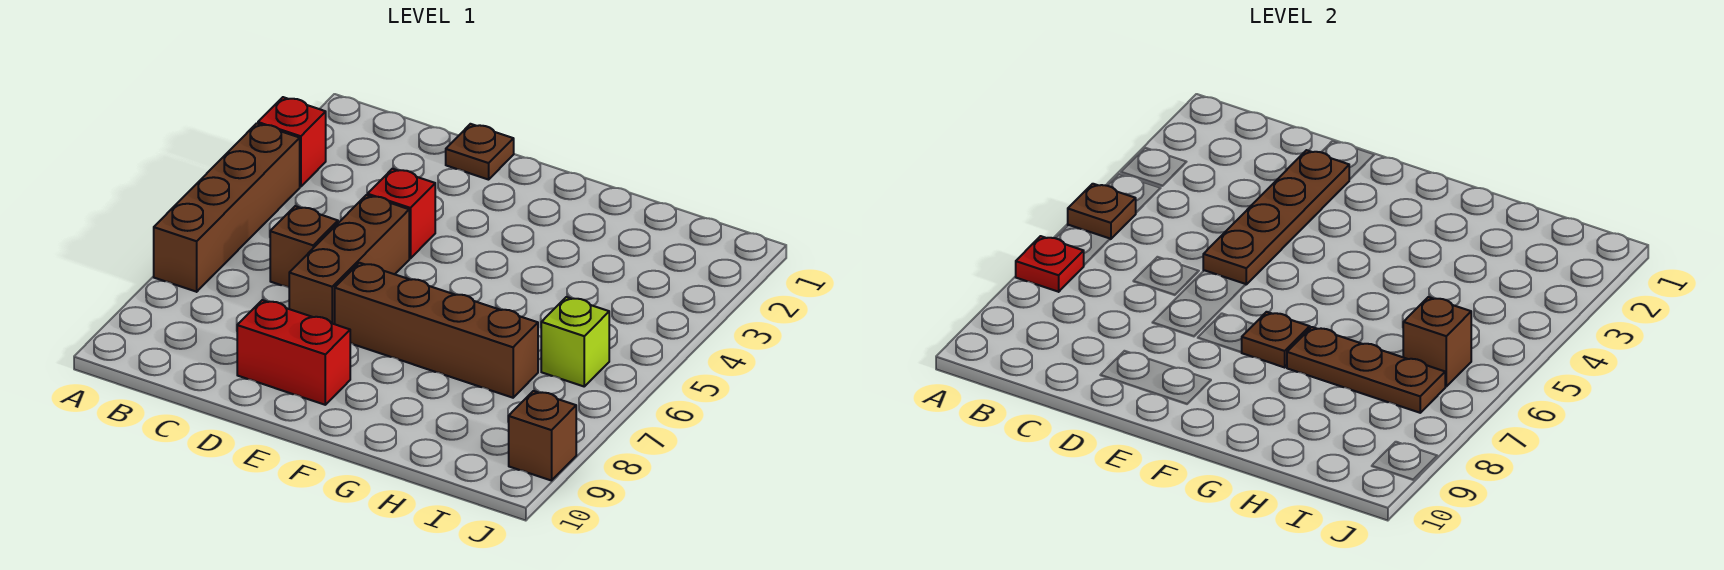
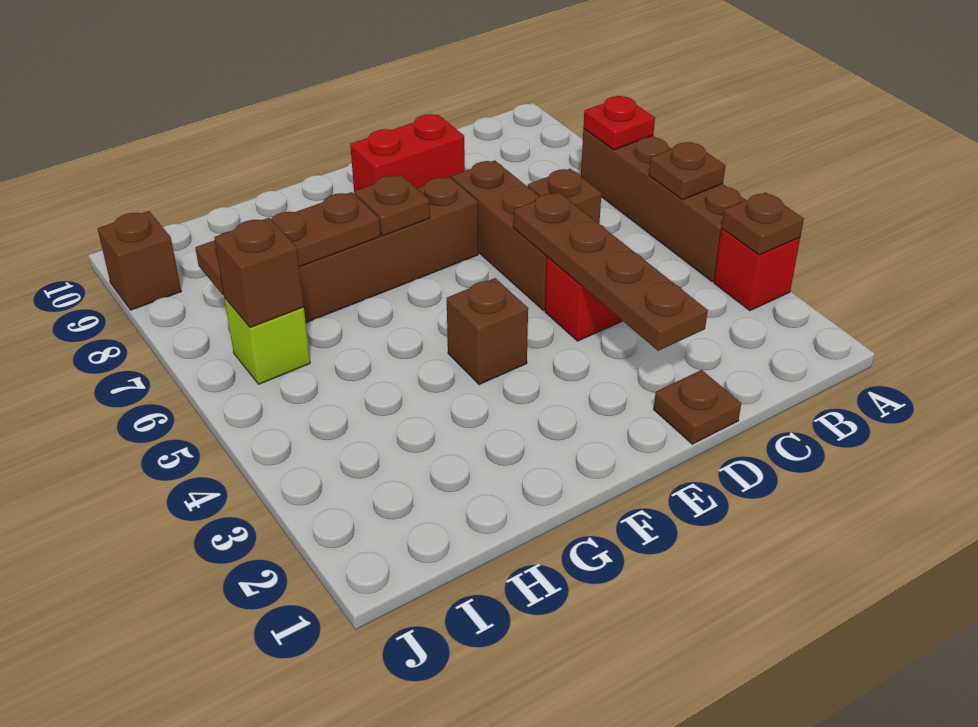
none -> brown plate A3 level 2
none -> brown brick F4 level 1

